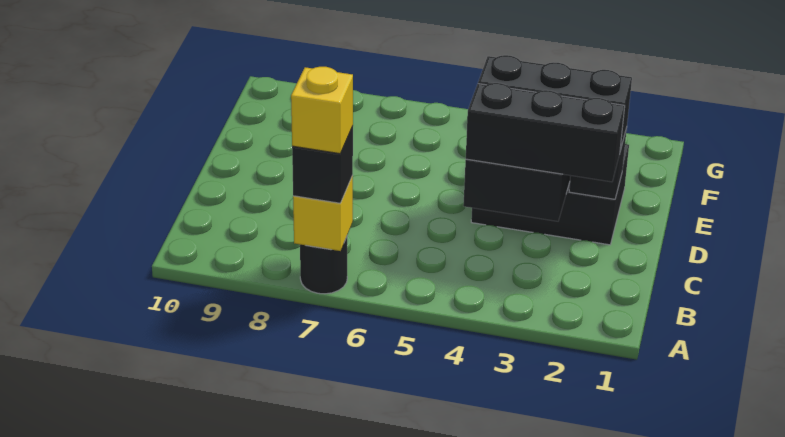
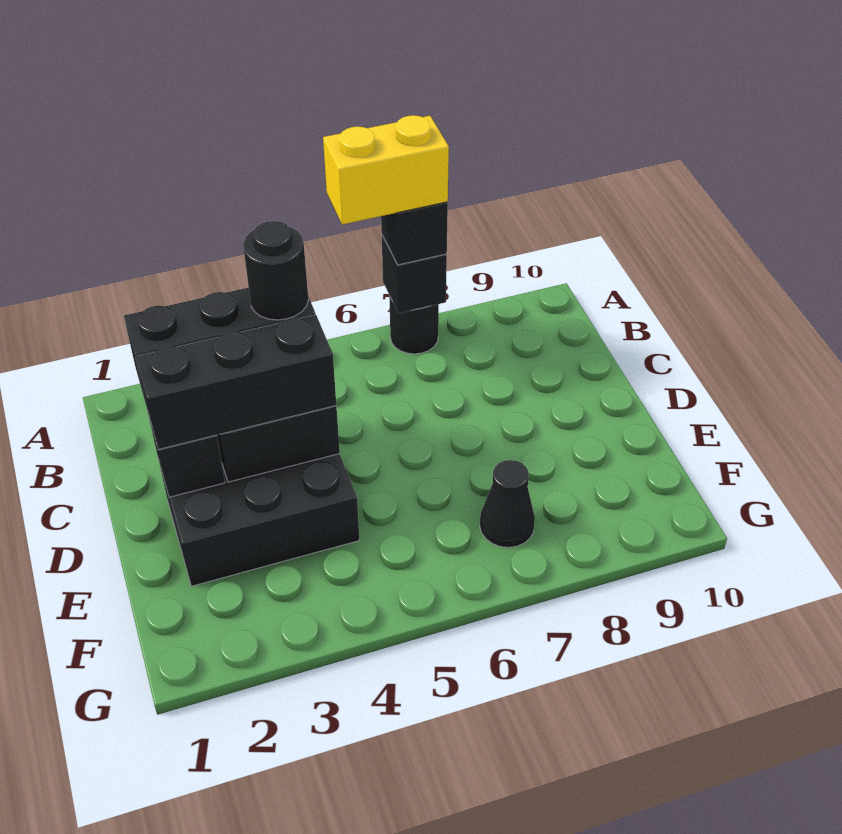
yellow brick A7 level 2 -> black brick A7 level 2
yellow brick A7 level 4 -> yellow brick A6:A7 level 4
none -> black round brick C4 level 4
none -> black cone F7 level 1

